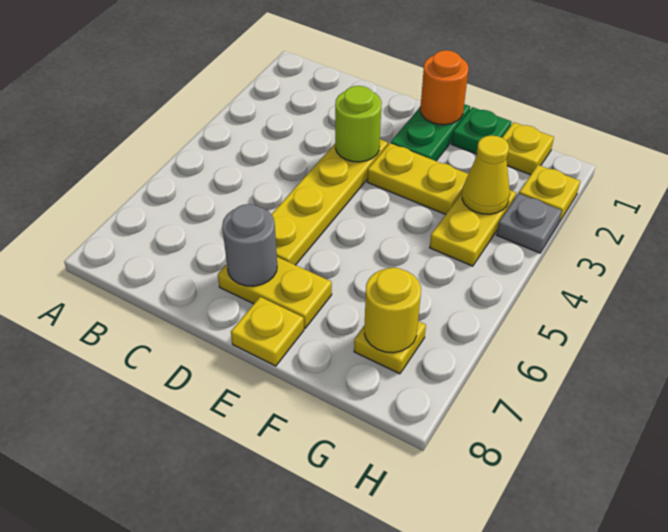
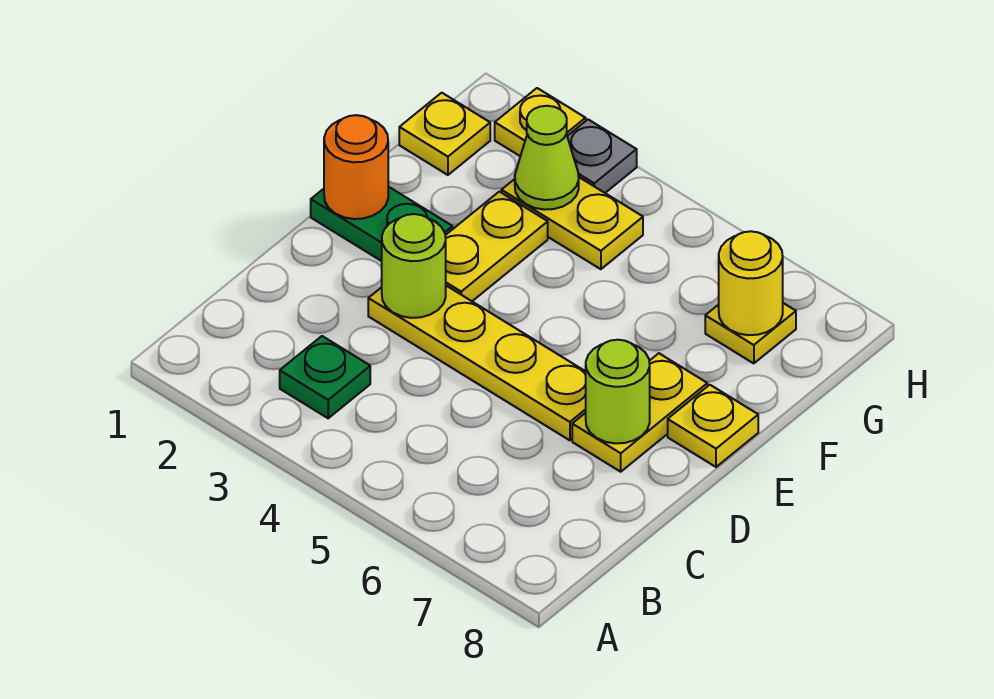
grey round brick D7 level 2 -> lime round brick D7 level 2
green plate F1 level 1 -> green plate B3 level 1
yellow cone G3 level 2 -> lime cone G3 level 2

